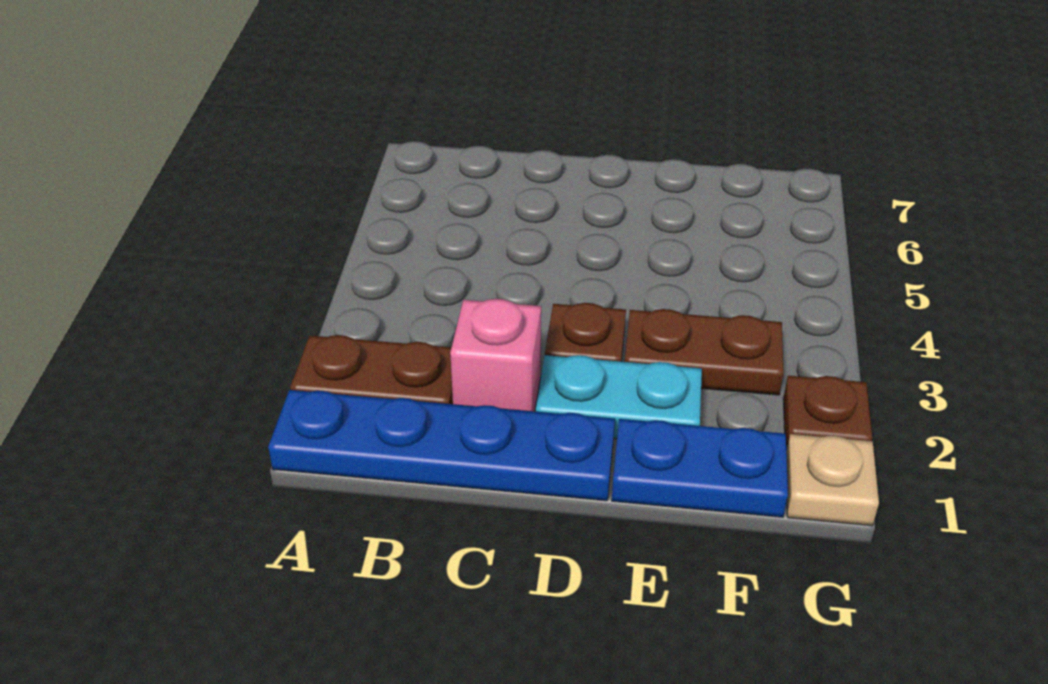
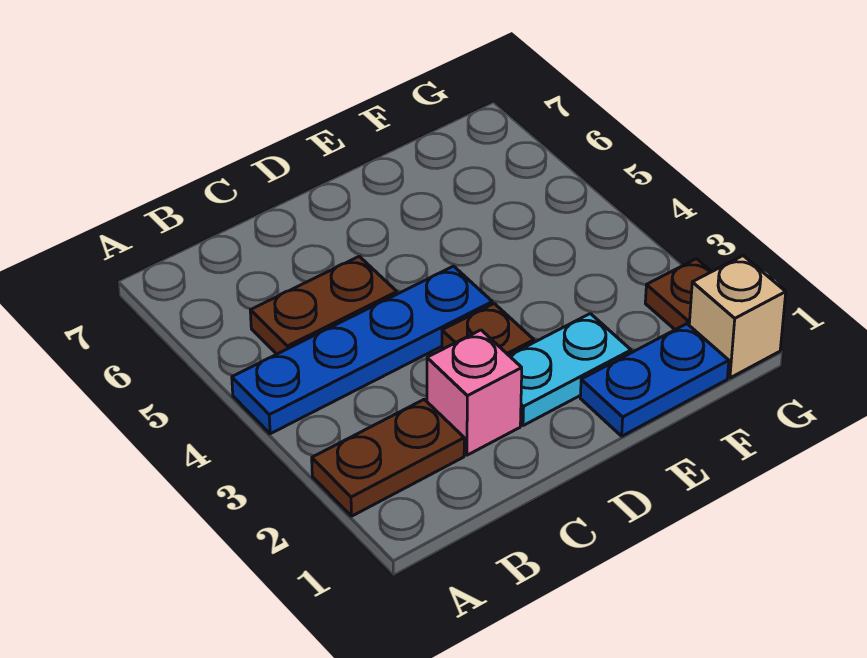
blue plate A1:D1 level 1 -> blue plate A4:D4 level 1
brown plate E3:F3 level 1 -> brown plate B5:C5 level 1
tan plate G1 level 1 -> tan brick G1 level 1

